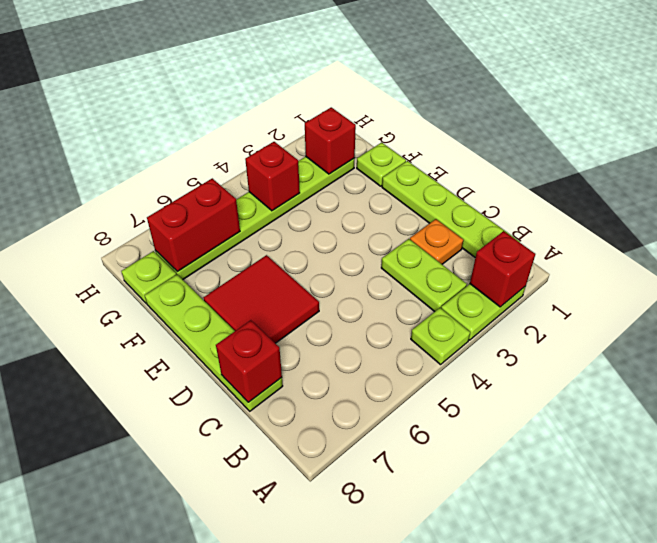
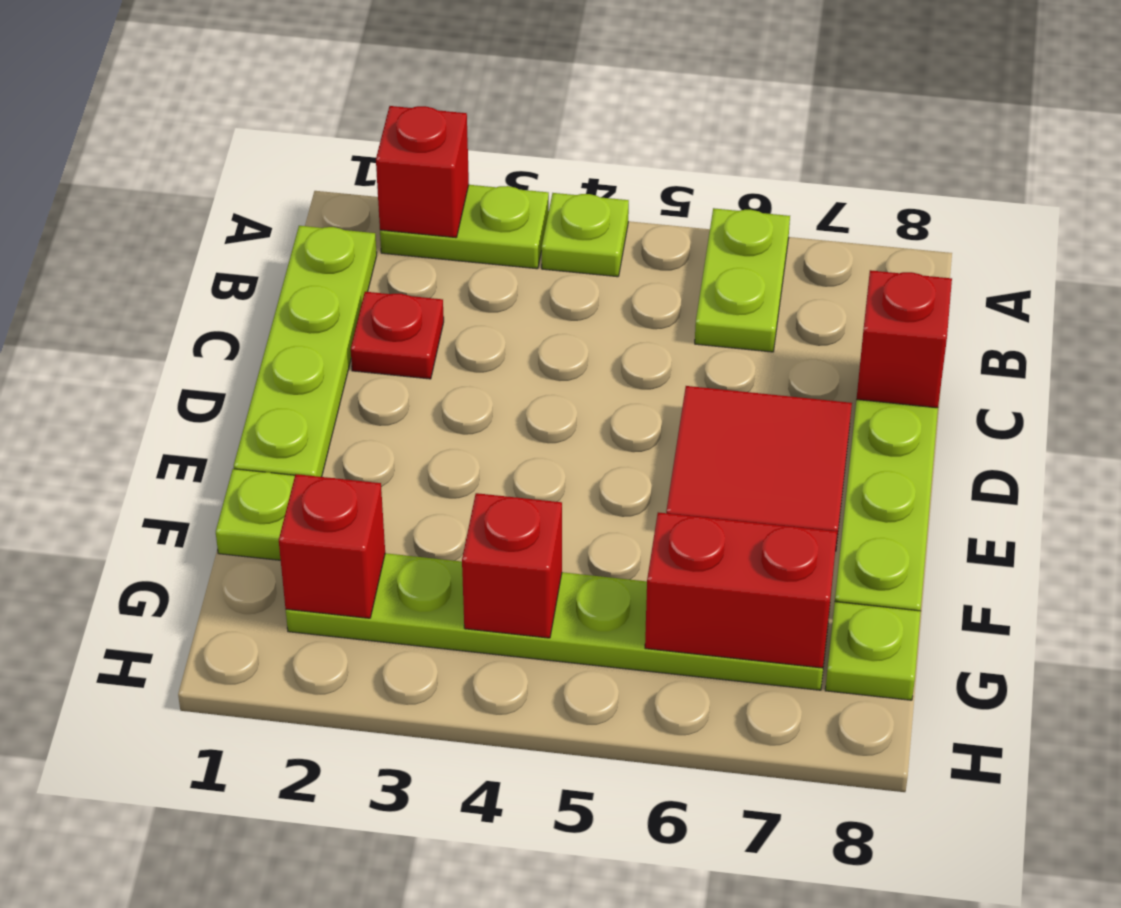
lime plate B3:C3 level 1 -> lime plate A6:B6 level 1
orange plate C2 level 1 -> red plate C2 level 1

